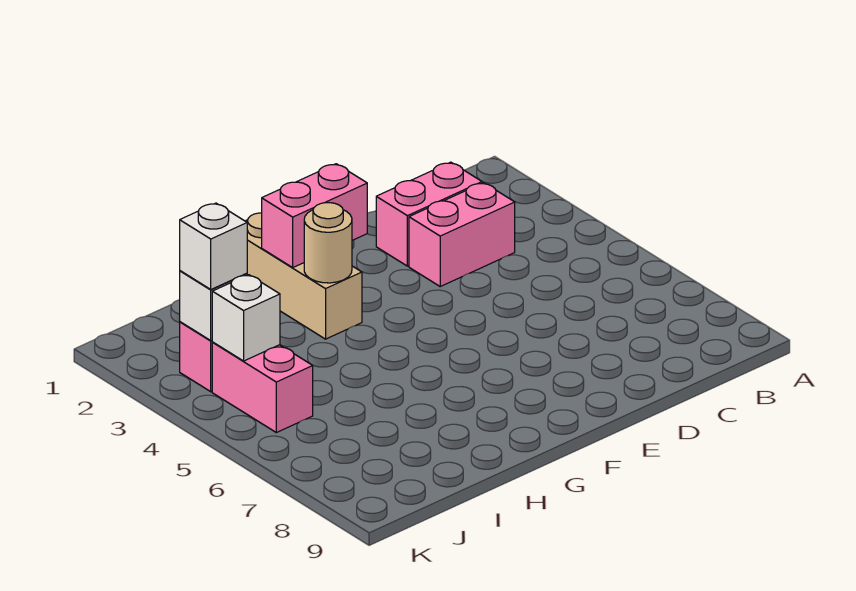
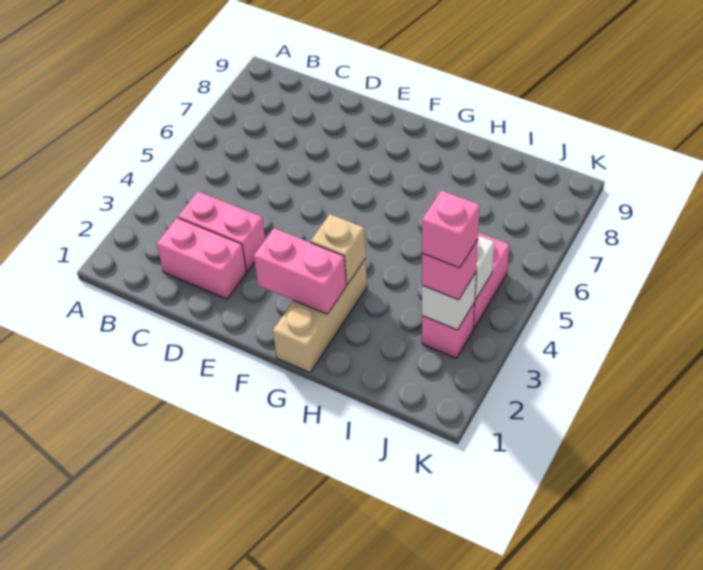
tan round brick G3 level 2 -> tan brick G3 level 2
white brick J3 level 3 -> pink brick J3 level 3
none -> pink brick J3 level 4

